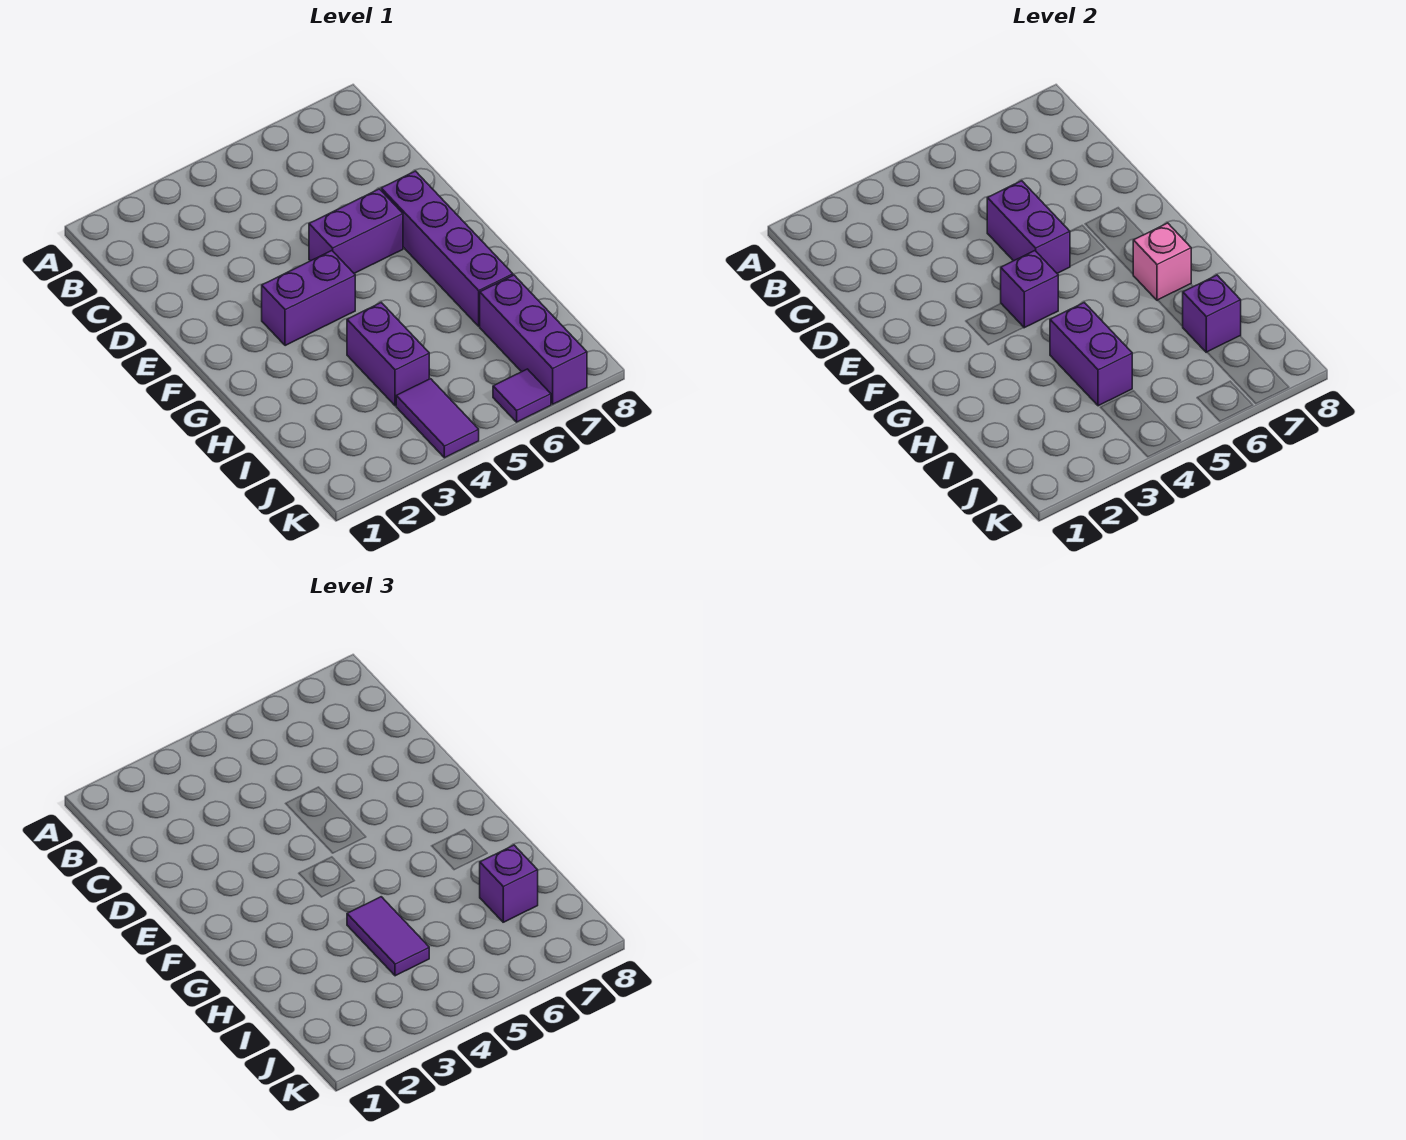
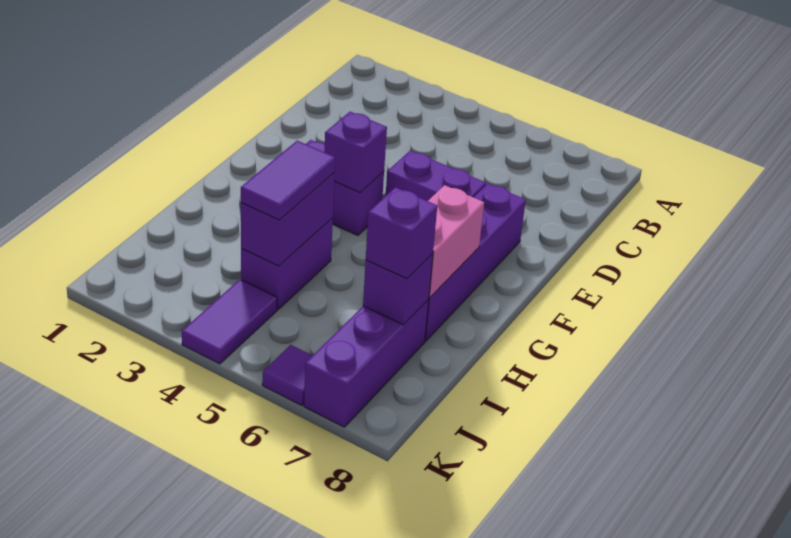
purple brick D5:E5 level 2 -> none
pink brick G7 level 2 -> pink brick G7:H7 level 2

